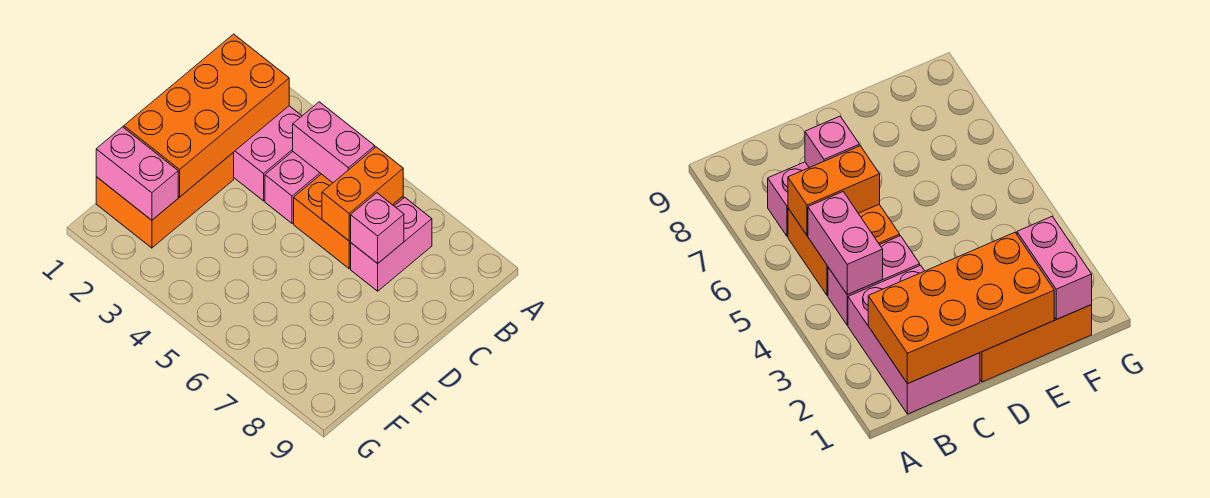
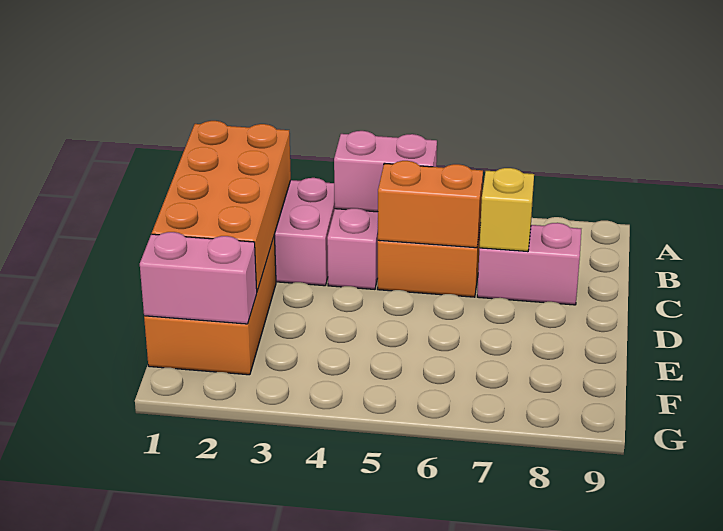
orange brick B6:C6 level 2 -> orange brick C5:C6 level 2
pink brick B7:C7 level 1 -> pink brick C7:C8 level 1
pink brick C7 level 2 -> yellow brick C7 level 2

